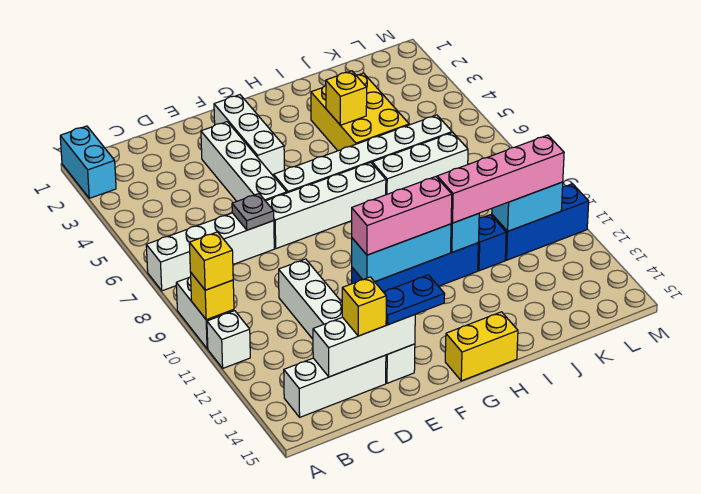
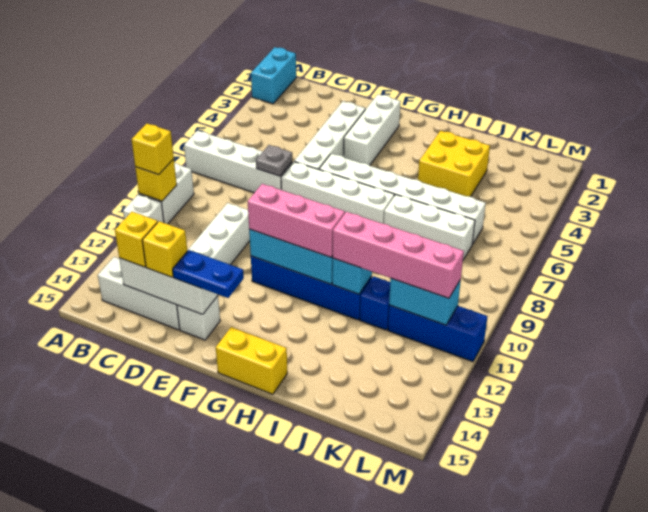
yellow brick I3:J5 level 1 -> yellow brick I3:J4 level 1
yellow brick I4 level 2 -> yellow brick C14 level 3

